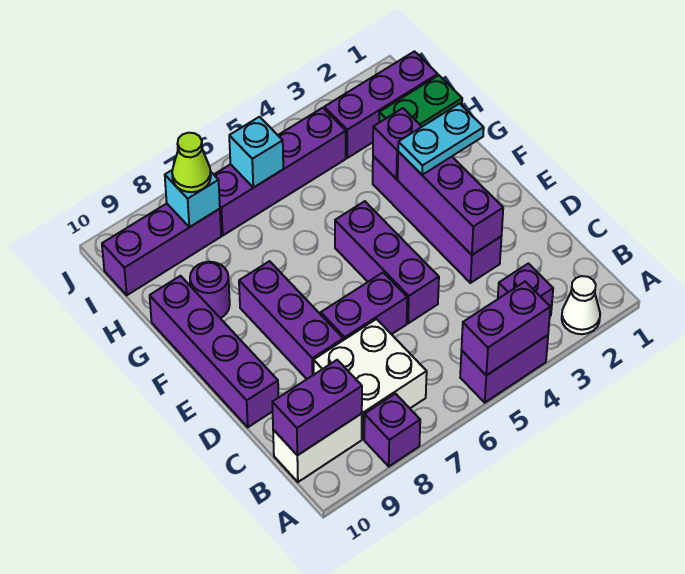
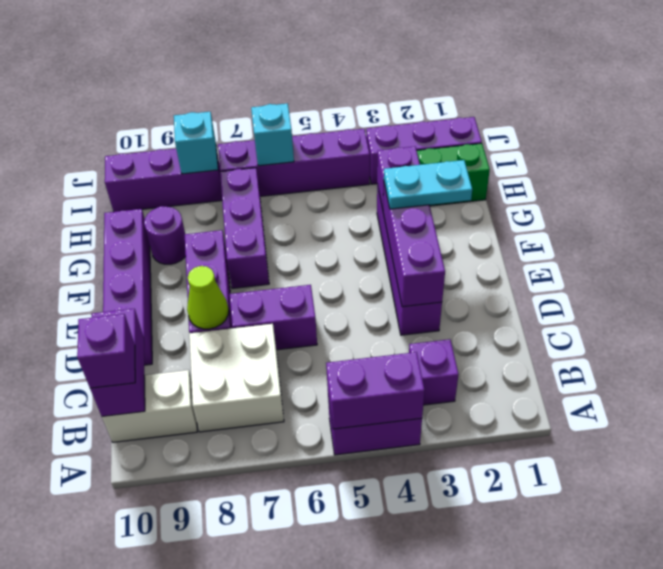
white cone A2 level 1 -> none
purple brick A8 level 1 -> purple brick B10 level 3
purple brick B9:B10 level 2 -> purple brick B10:C10 level 2
purple brick D5:F5 level 1 -> purple brick F7:H7 level 1
lime cone I8 level 3 -> lime cone D8 level 2

